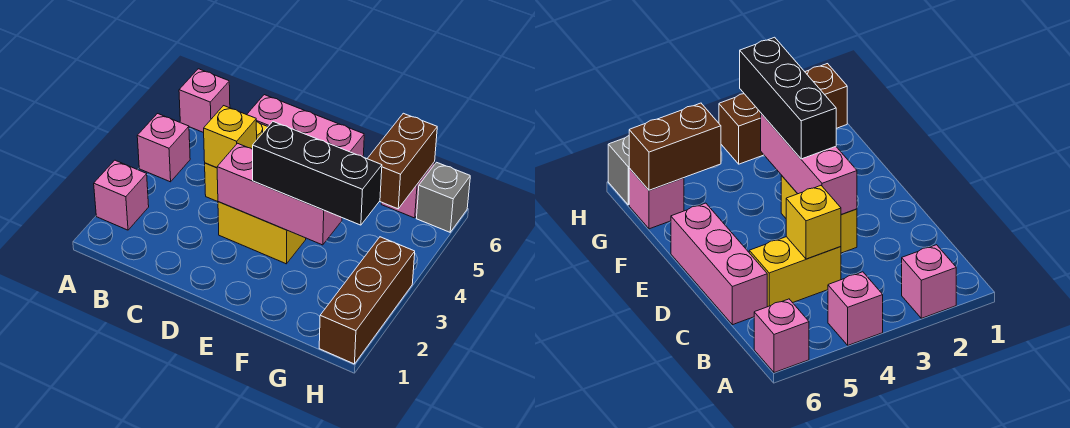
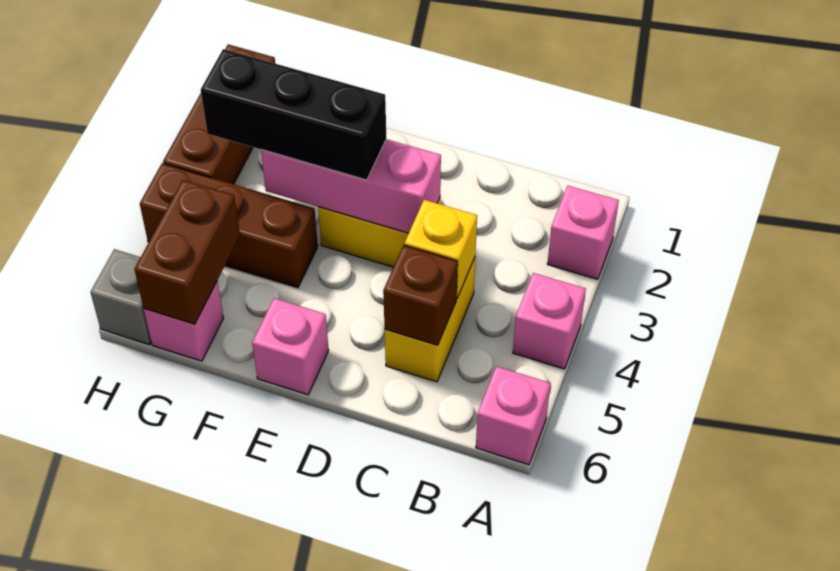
none -> brown brick C5 level 2
pink brick C6:E6 level 1 -> pink brick E6 level 1
none -> brown brick F4:H4 level 1

